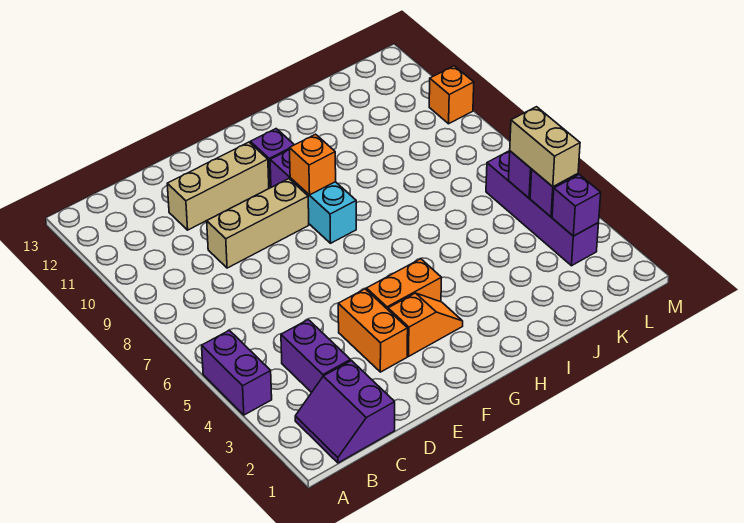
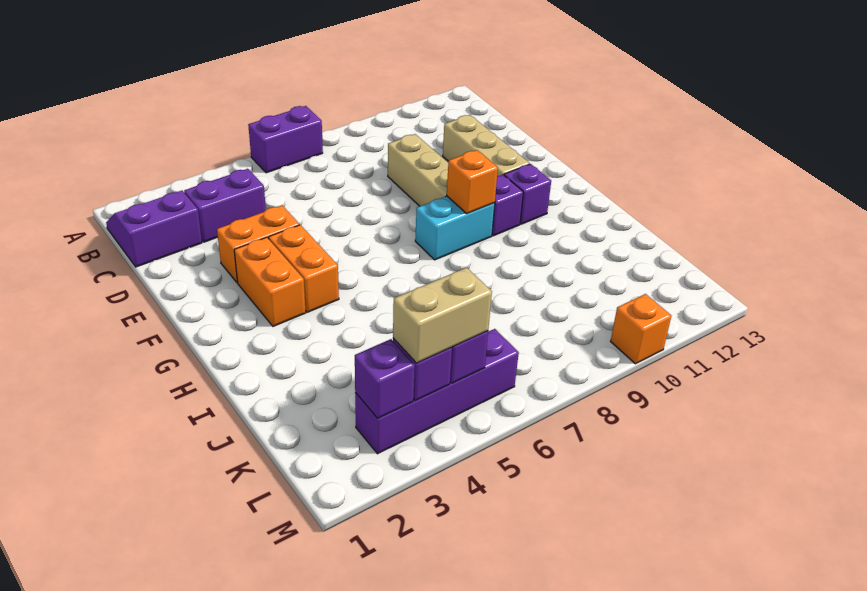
purple brick A4:A5 level 1 -> purple brick A6:A7 level 1
orange slope F3:G3 level 1 top F -> orange brick F3:G3 level 1

